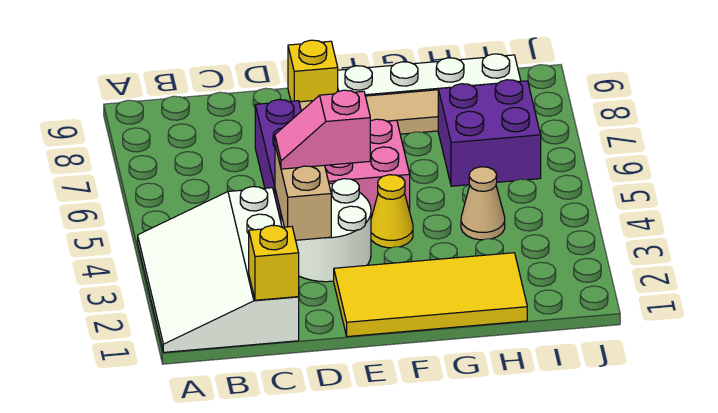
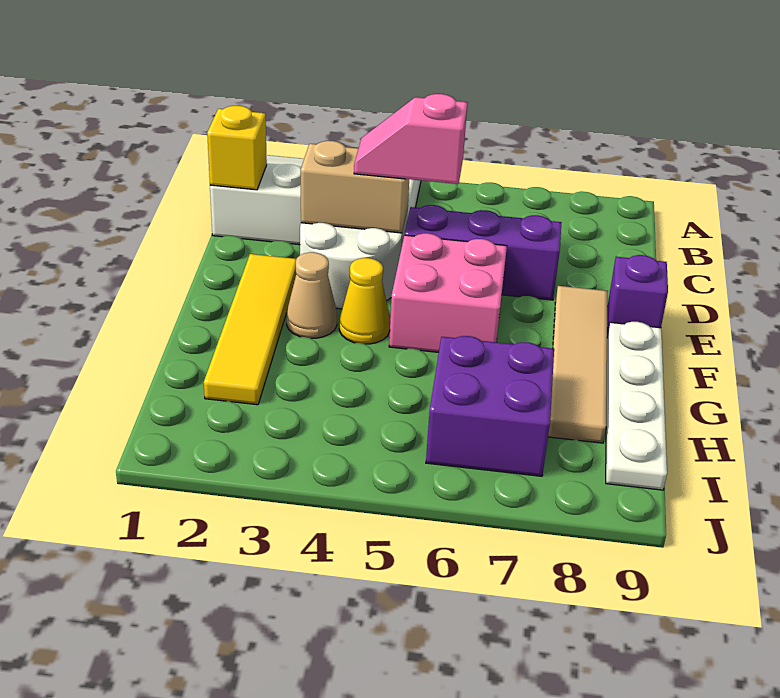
pink slope D4:E4 level 3 top E -> pink slope D4:D5 level 3 top 5
yellow tile E1:H2 level 1 -> yellow tile E2:H2 level 1
yellow brick E9 level 1 -> purple brick E9 level 1
tan cone H4 level 1 -> tan cone F3 level 1

